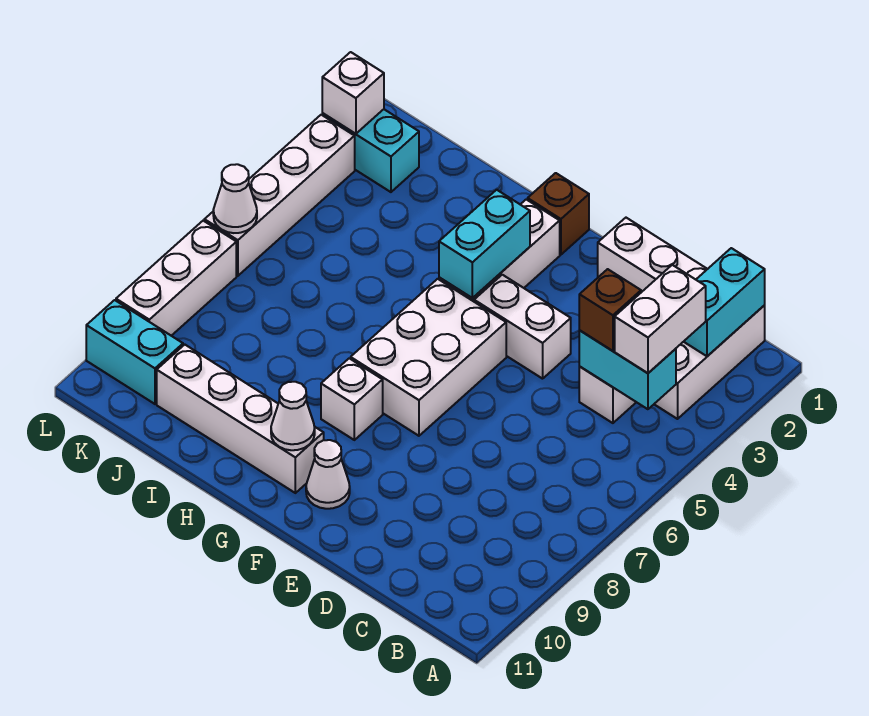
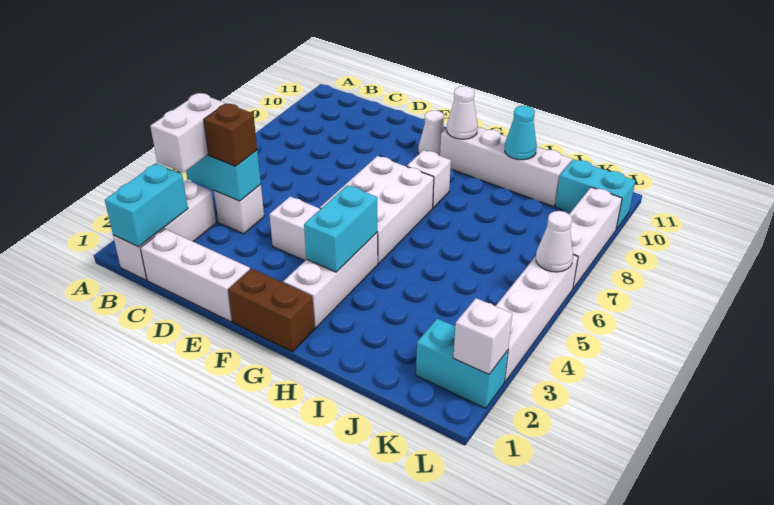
brown brick G1 level 1 -> brown brick F1:G1 level 1
none -> cyan cone I10 level 2

